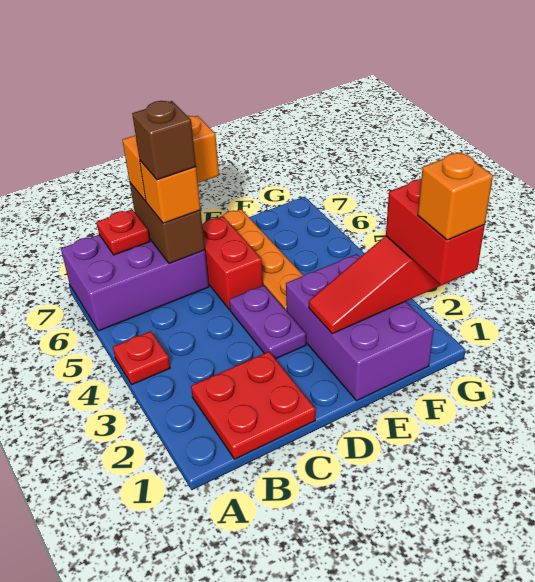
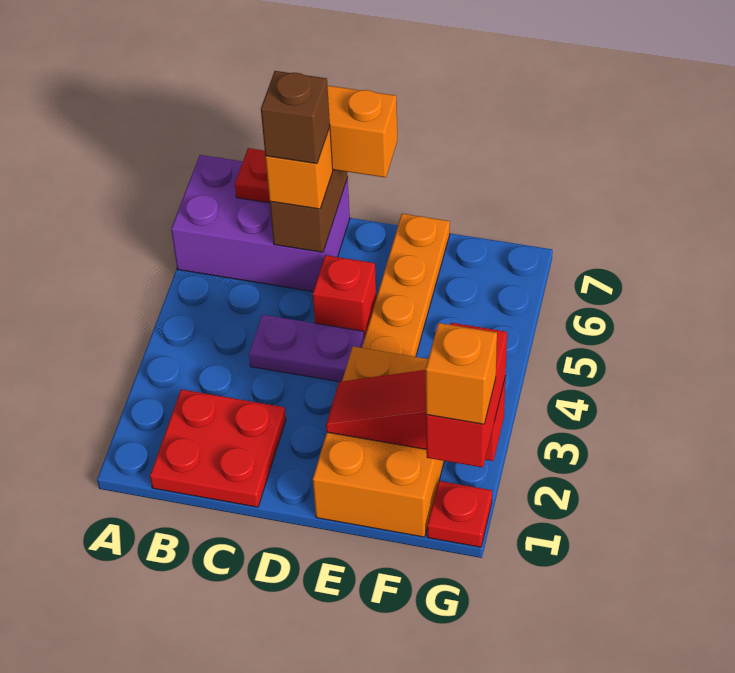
red plate A4 level 1 -> red plate G1 level 1
purple plate D3:D4 level 1 -> purple plate C4:D4 level 1
red brick D5:D6 level 1 -> red brick D5 level 1
purple brick E1:F3 level 1 -> orange brick E1:F3 level 1

